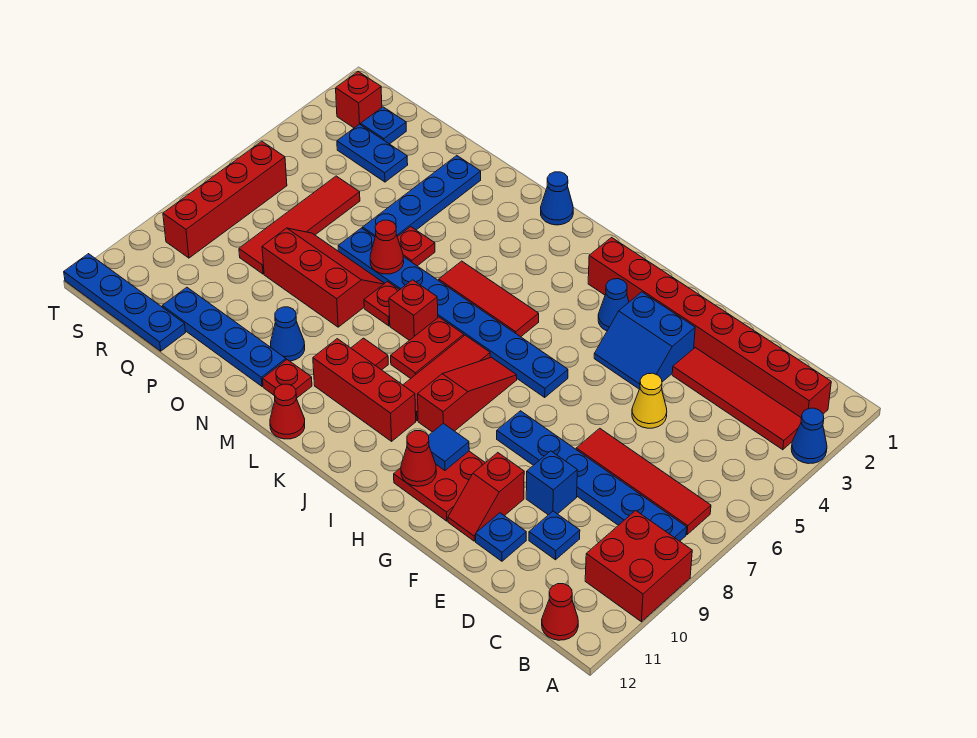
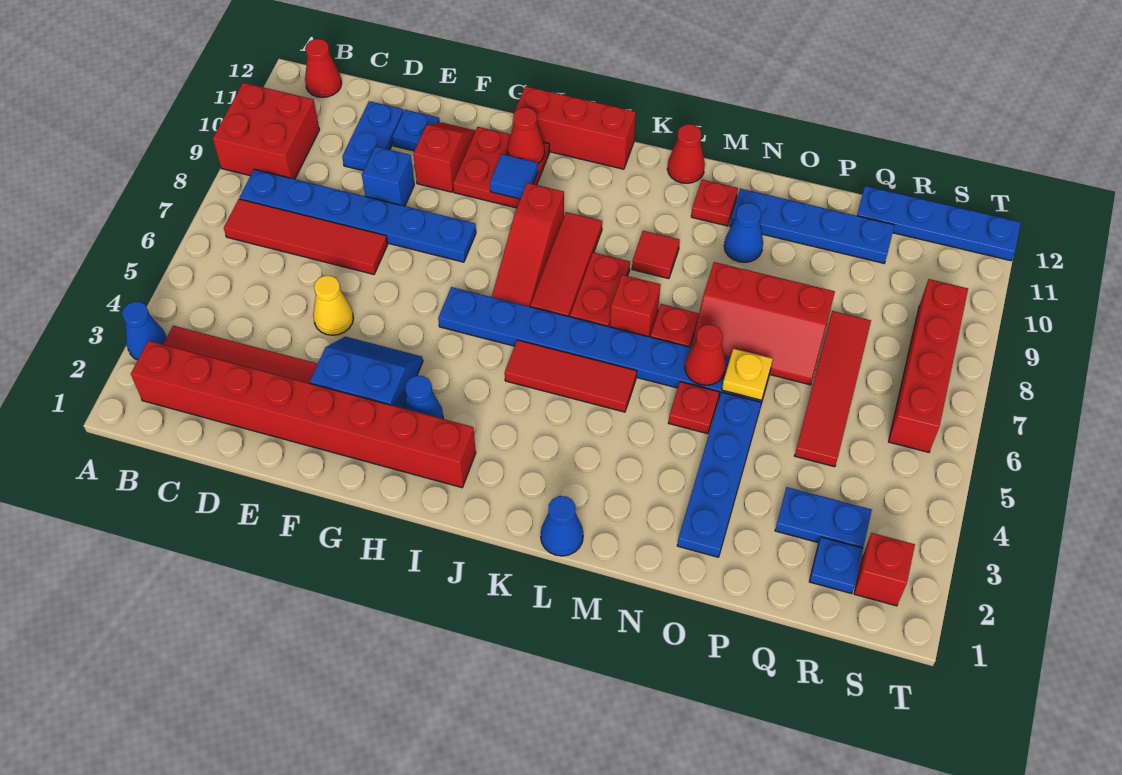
blue plate D10 level 1 -> blue plate D10:D11 level 1
red brick J10:L10 level 1 -> red brick H12:J12 level 1
none -> yellow plate O6 level 2

